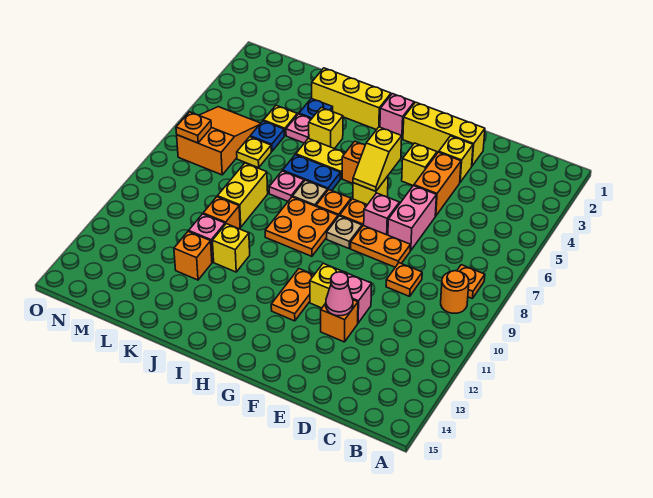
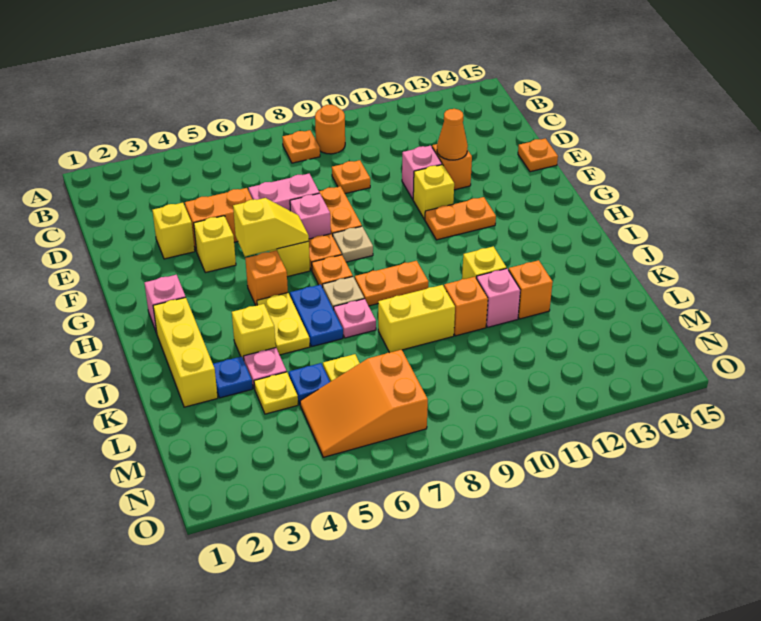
yellow brick E2:G2 level 1 -> none
pink cone E12 level 2 -> orange cone E12 level 2
orange plate H8:I9 level 1 -> orange plate I8:I9 level 1
orange plate N7 level 2 -> orange plate E15 level 1

